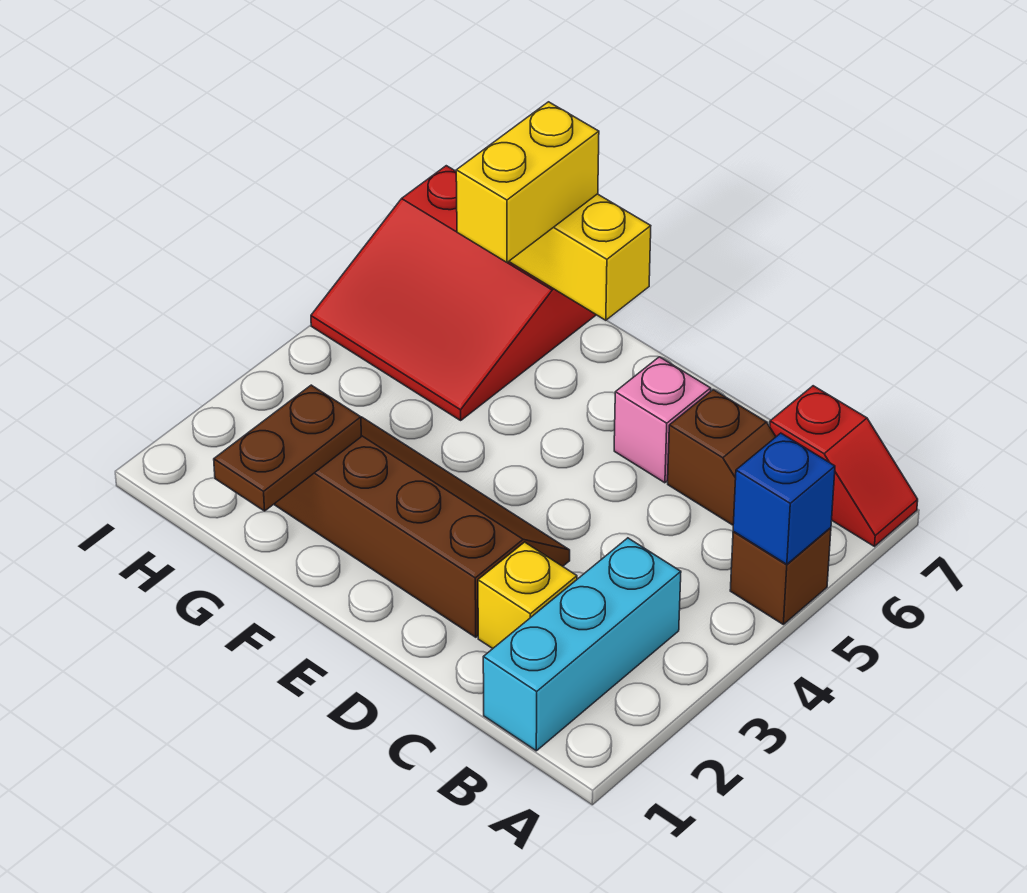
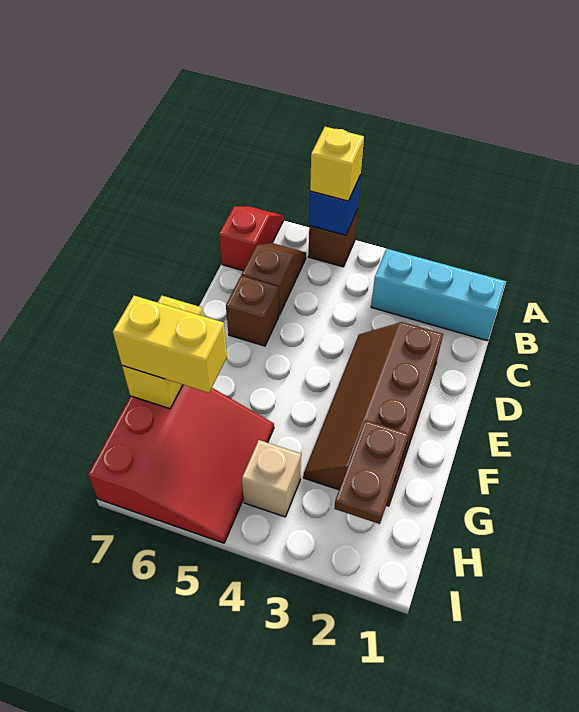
yellow brick C2 level 1 -> yellow brick A5 level 3
pink brick D6 level 1 -> brown brick D6 level 1
brown plate G1:G2 level 2 -> brown plate G2:H2 level 2
none -> tan brick H4 level 1

